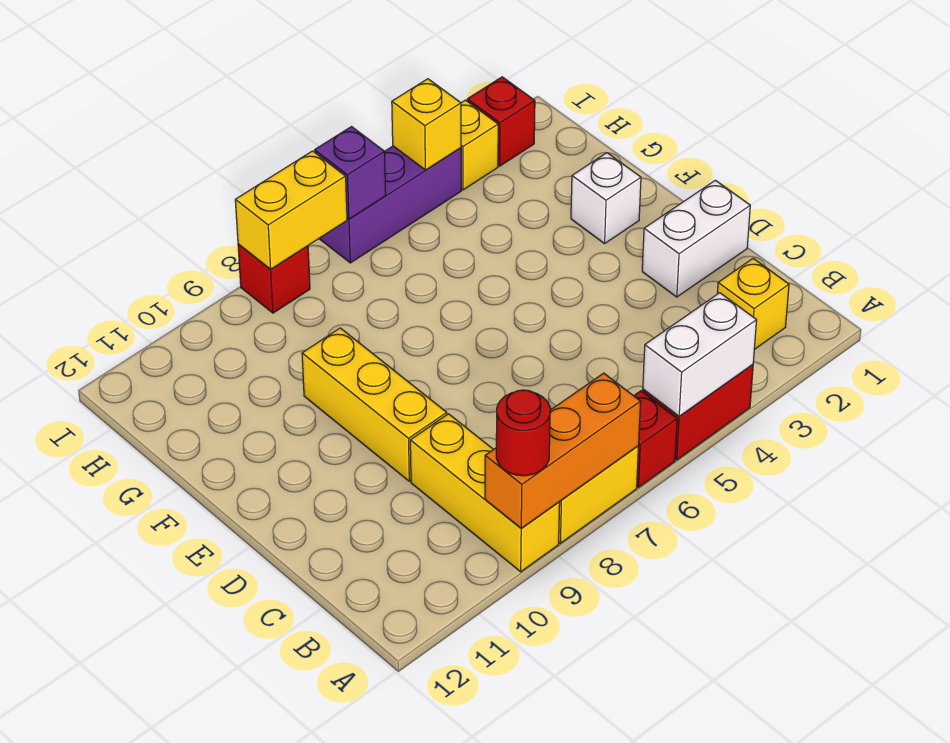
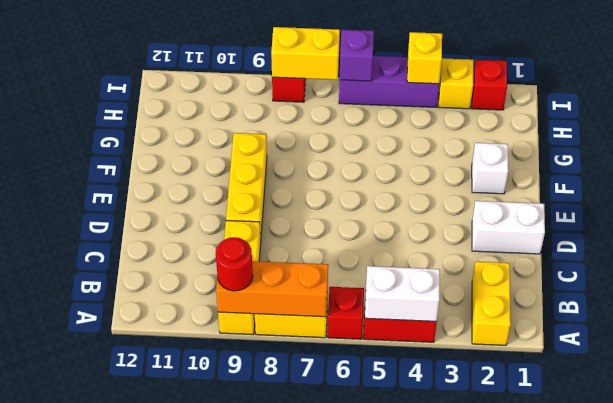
yellow brick B2 level 1 -> yellow brick A2:B2 level 1

